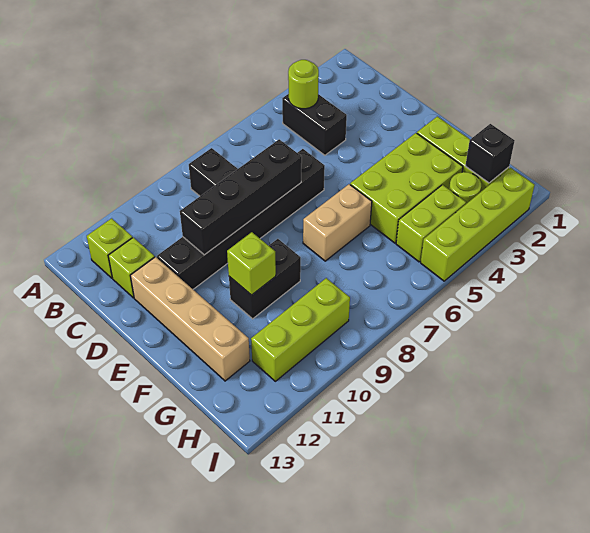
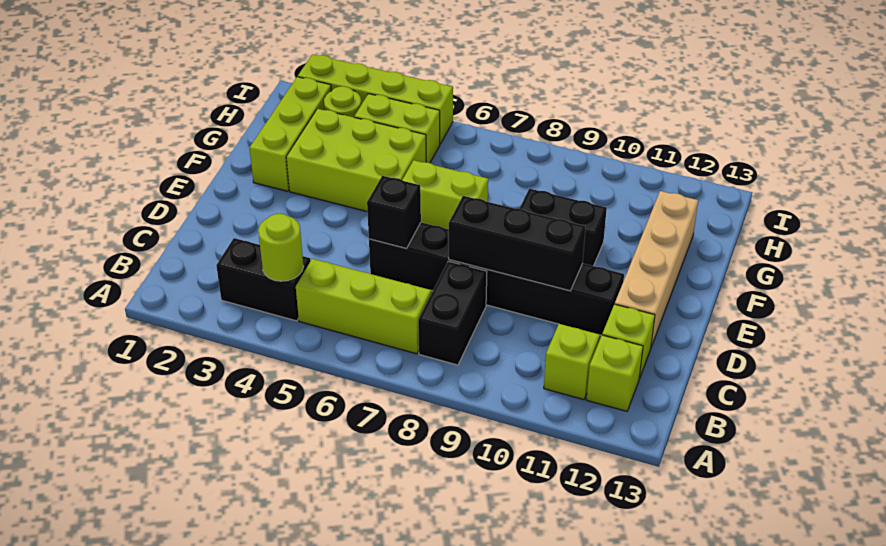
black brick B4:C4 level 1 -> black brick B3:B4 level 1
black brick D7:D10 level 2 -> black brick D8:D10 level 2
tan brick F6:F7 level 1 -> lime brick F6:F7 level 1
lime brick F10 level 2 -> lime brick B11 level 1
black brick H2 level 2 -> black brick D6 level 2
lime brick H9:H11 level 1 -> lime brick B5:B7 level 1

